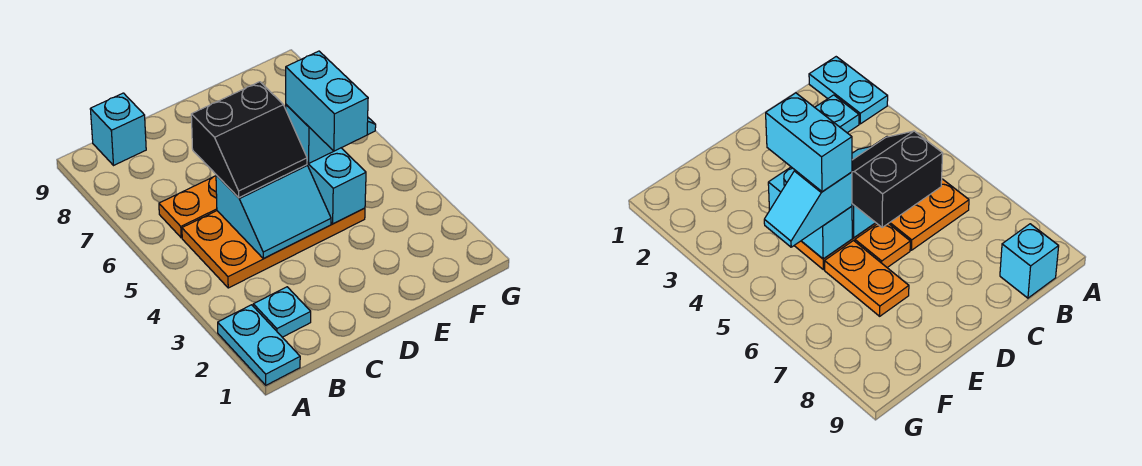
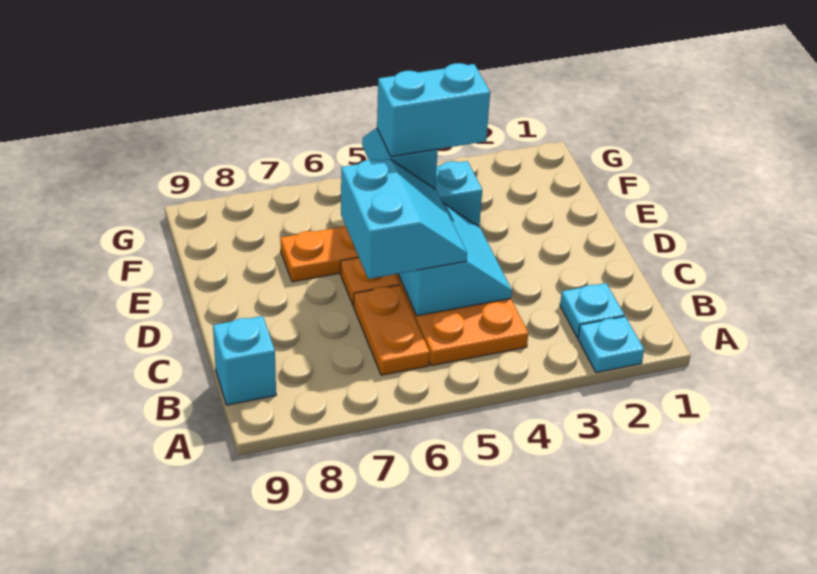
cyan plate A1:A2 level 1 -> cyan plate A2 level 1
black slope C5:D6 level 3 top 6 -> cyan slope C5:D6 level 3 top 6

